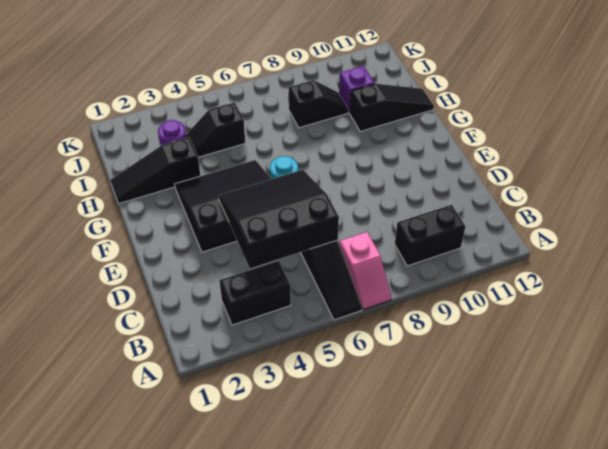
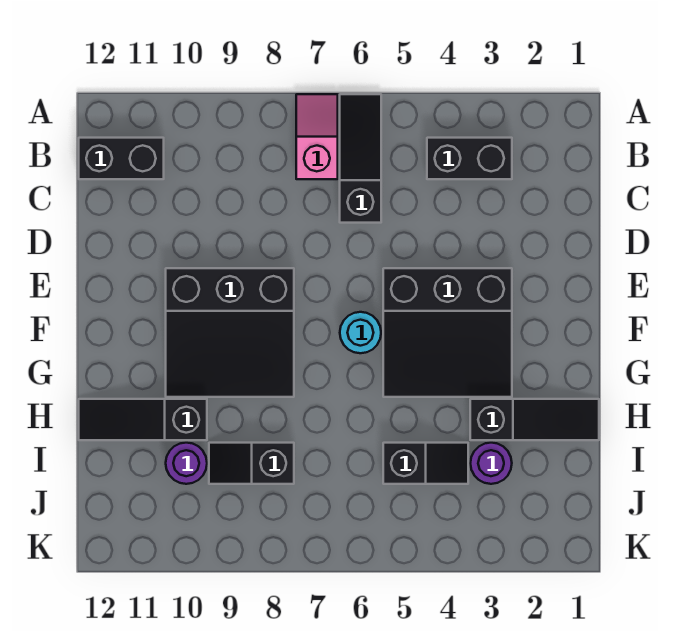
black brick B9:B10 level 1 -> black brick B11:B12 level 1
black slope C4:E6 level 2 top C -> black slope E8:G10 level 1 top E
purple brick I10 level 1 -> purple round brick I10 level 1

